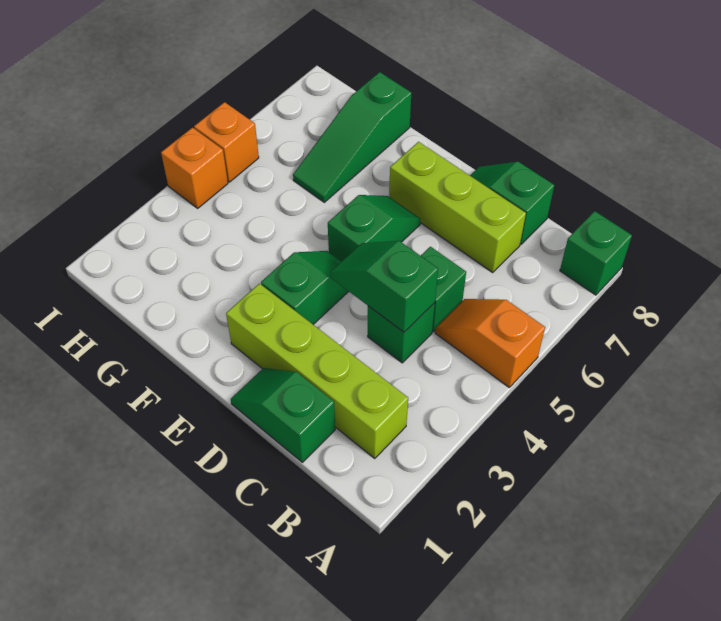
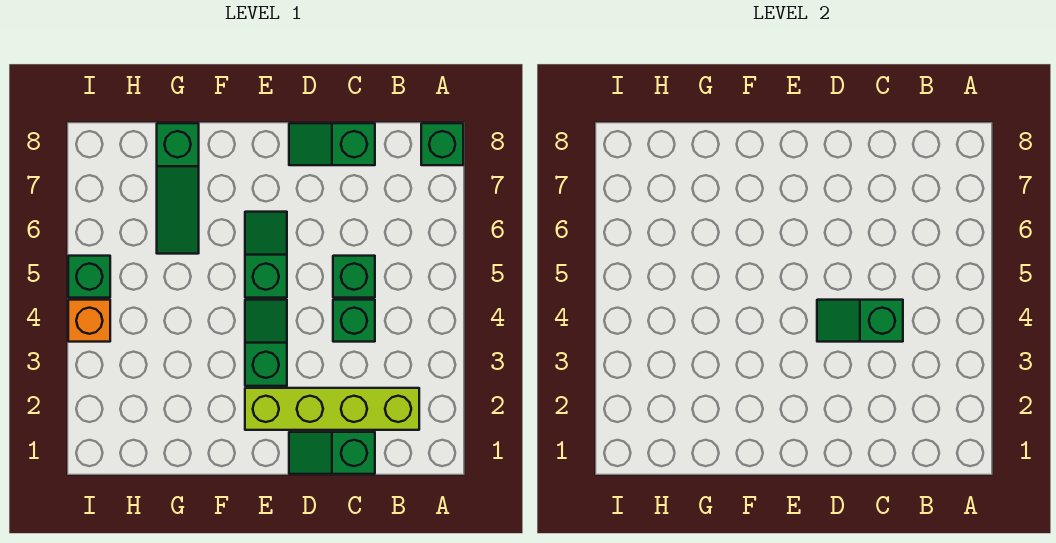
orange slope A5:B5 level 1 top A -> none
lime brick C7:E7 level 1 -> none
orange brick I5 level 1 -> green brick I5 level 1

